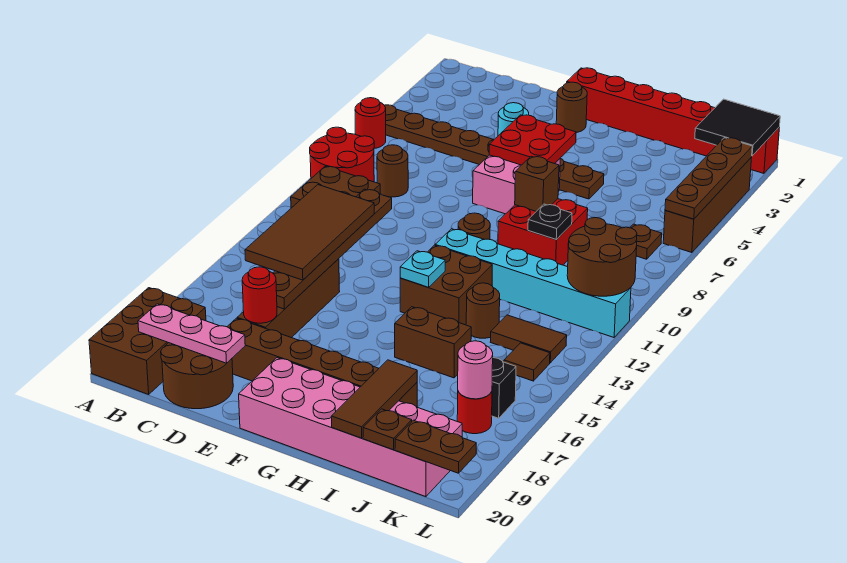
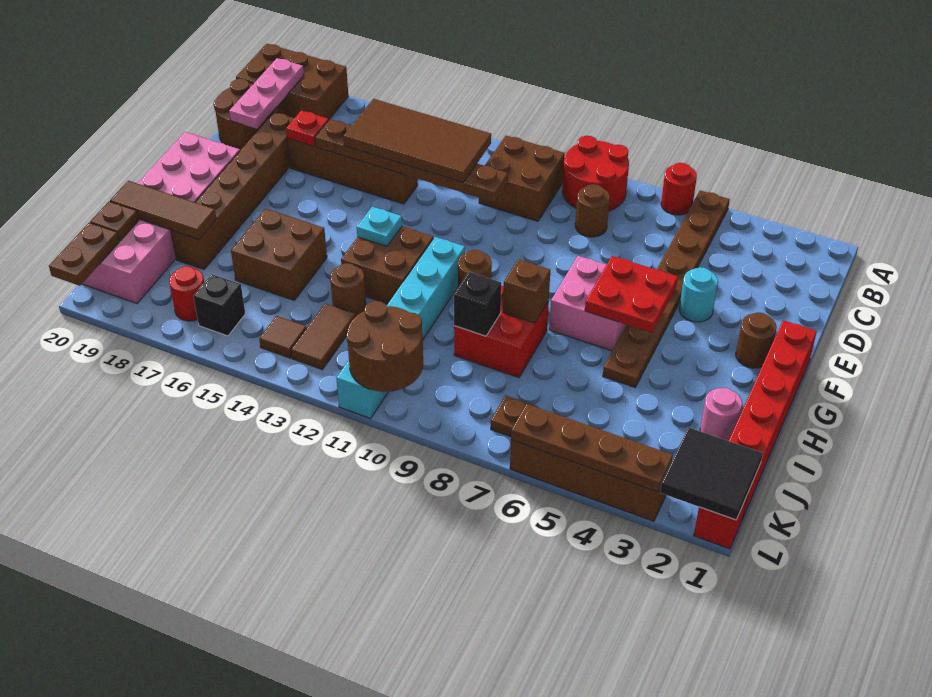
red round brick D17 level 2 -> red plate D17 level 2
brown brick H15:I15 level 1 -> brown brick H15:I16 level 1
black plate I9 level 2 -> black brick I9 level 2
pink round brick K17 level 2 -> pink round brick I2 level 1

